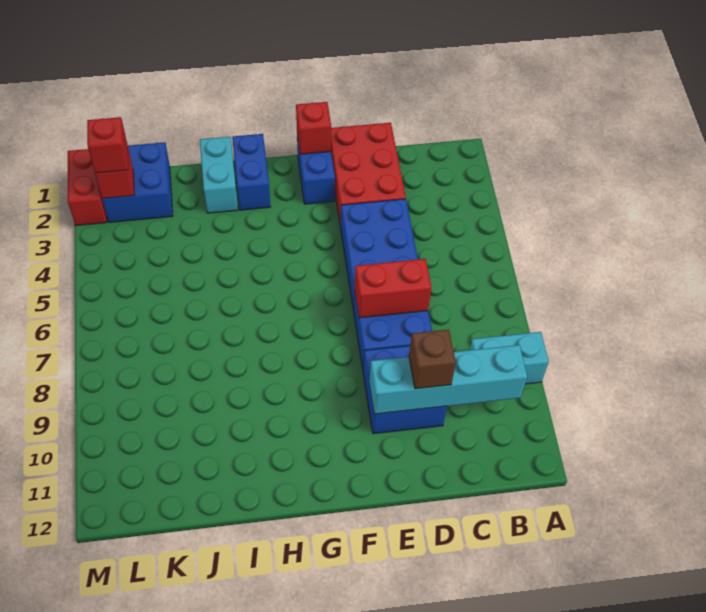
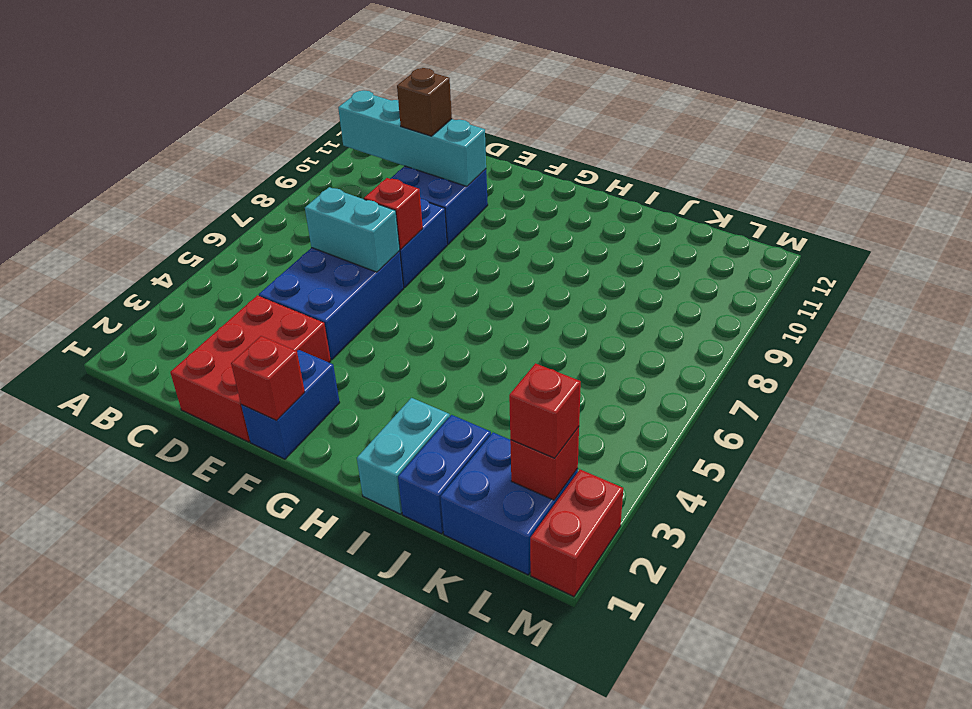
cyan brick A9:B9 level 1 -> cyan brick D6:E6 level 2
red brick D7:E7 level 2 -> red brick E7 level 2
blue brick H1:H2 level 1 -> blue brick J1:J2 level 1

